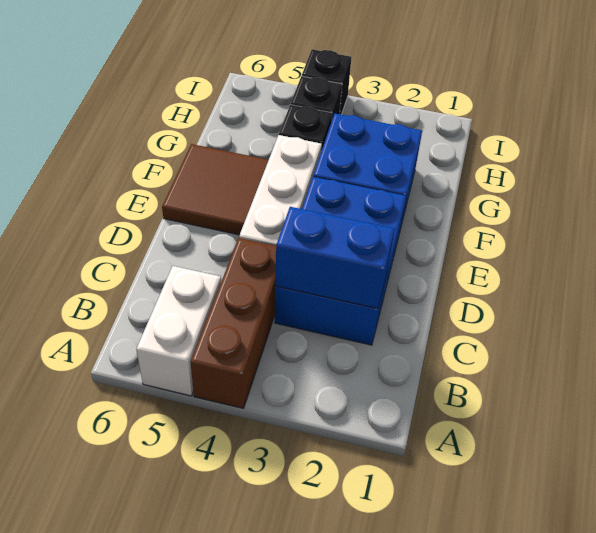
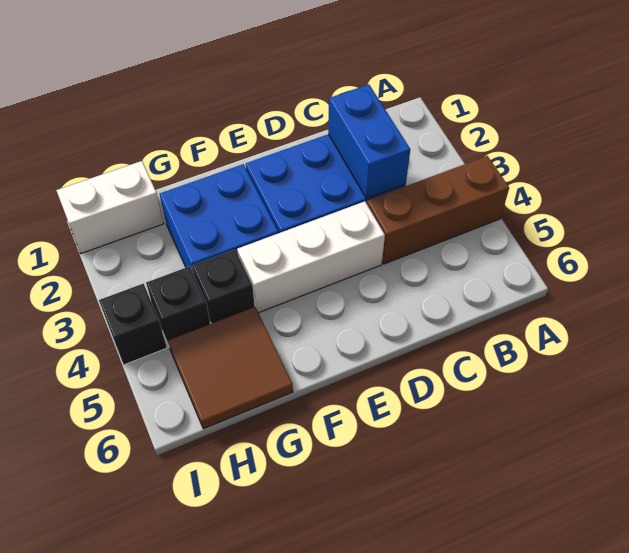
white brick A5:B5 level 1 -> white brick H1:I1 level 1
brown tile E5:F6 level 1 -> brown tile G5:H6 level 1

